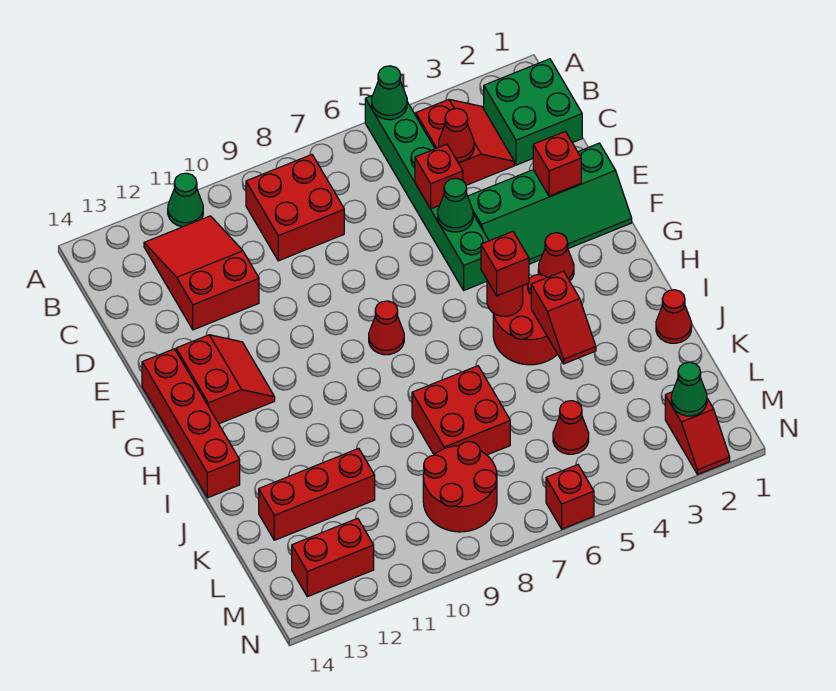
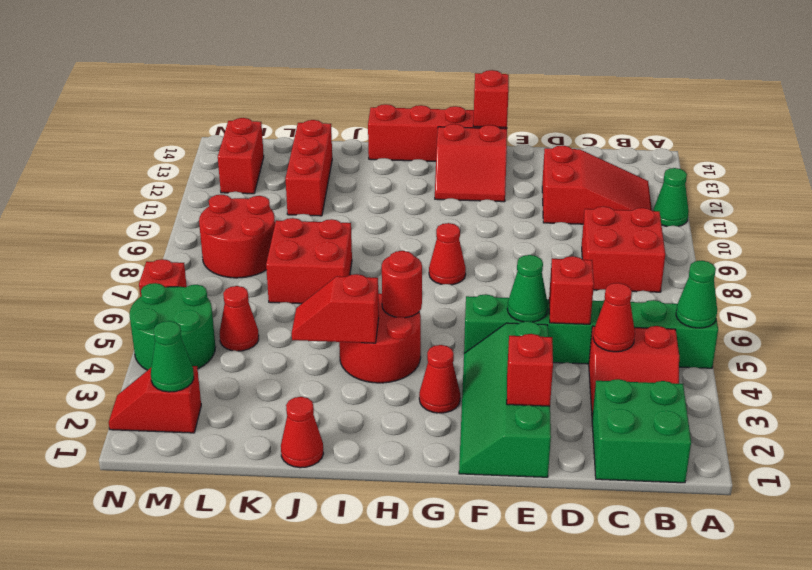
red brick H5 level 3 -> red brick F14 level 2
none -> green round brick M4:N5 level 1

